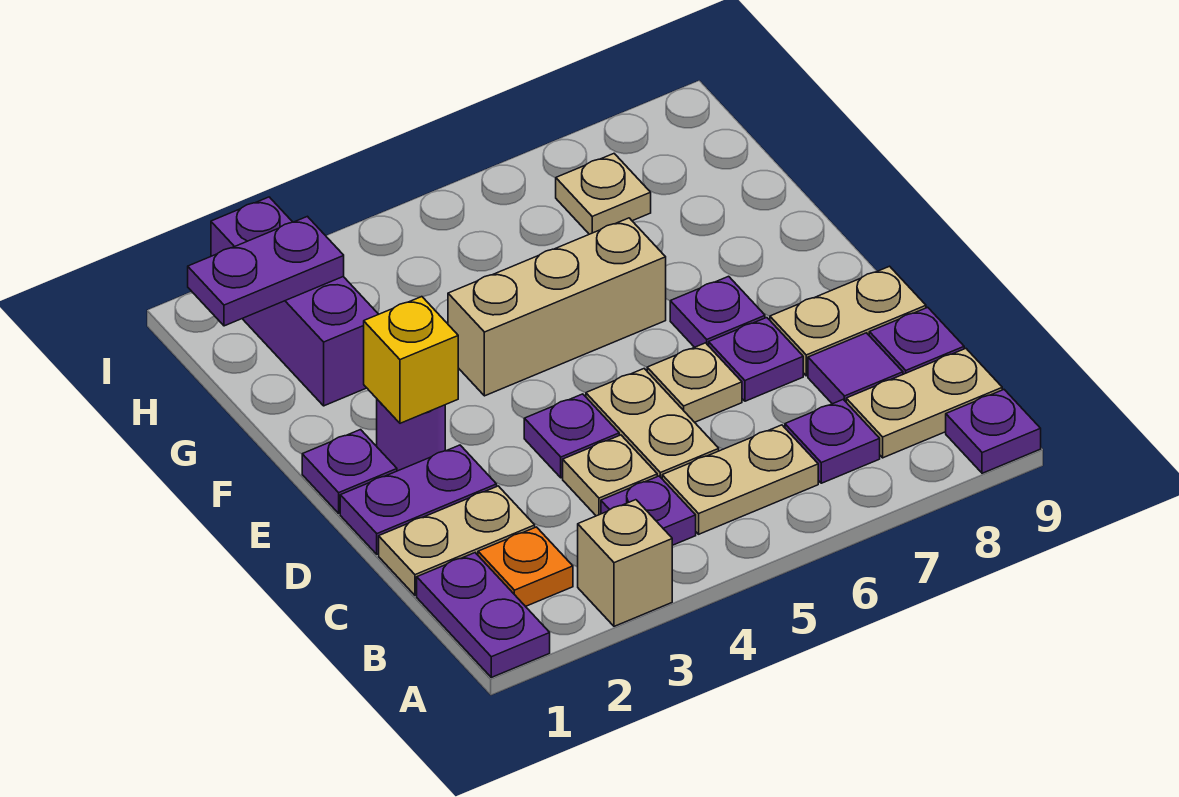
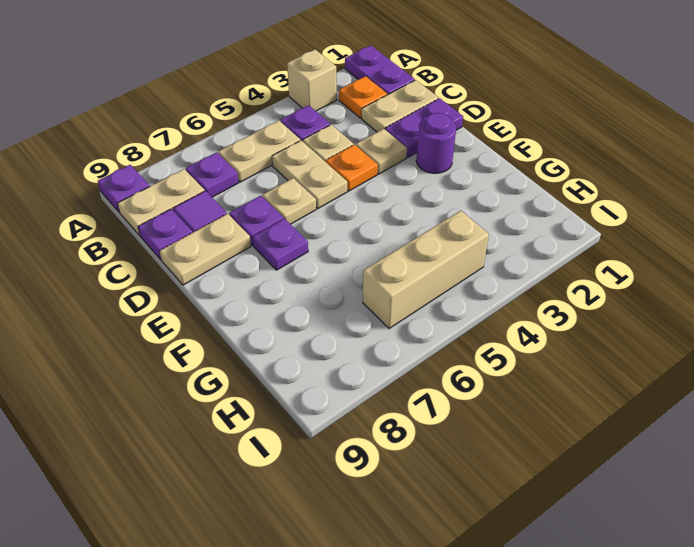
purple plate D4 level 1 -> orange plate D4 level 1
purple plate E1 level 1 -> none
yellow brick E2 level 2 -> none
tan brick F4:F6 level 1 -> tan brick H4:H6 level 1
purple brick G2:I2 level 1 -> none
purple plate H1:H2 level 2 -> none
tan plate H7 level 1 -> tan plate D3 level 1

